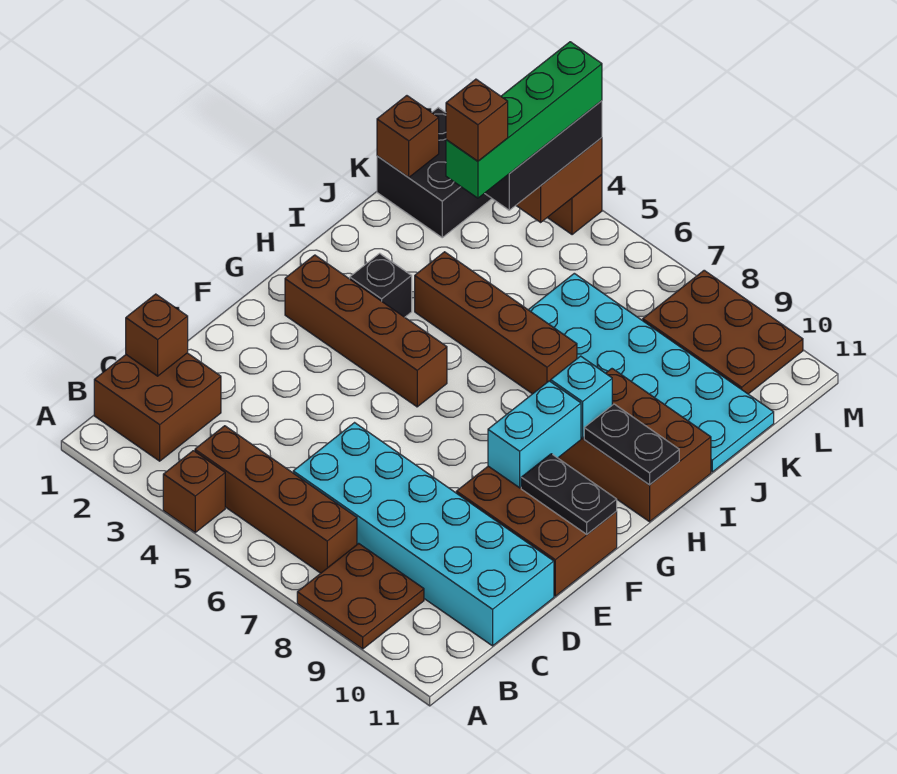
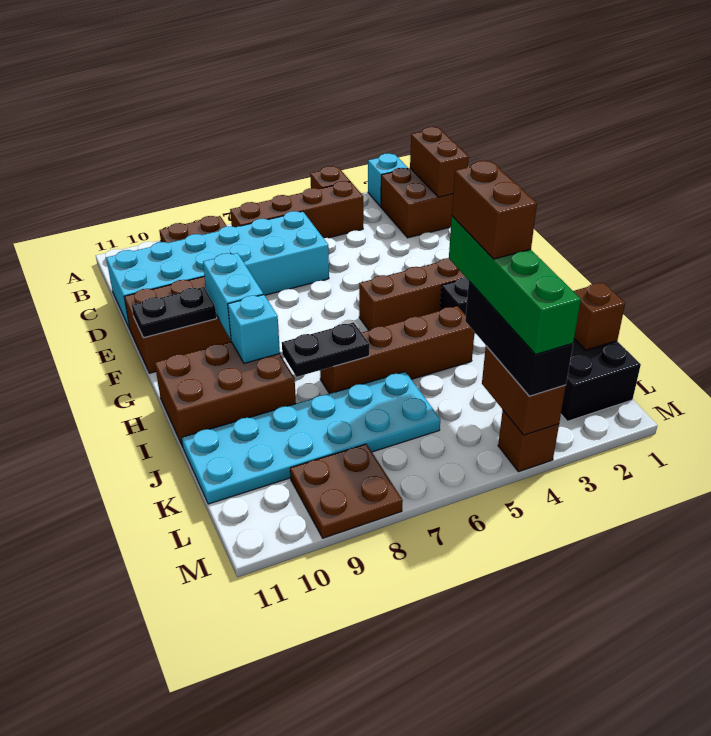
none -> cyan brick A2 level 1
brown brick C1 level 2 -> brown brick B1:C1 level 2
black plate H10:H11 level 2 -> black plate I7:I8 level 2
brown brick J4 level 5 -> brown brick J4:K4 level 5
brown plate L8:M10 level 1 -> brown plate L8:M9 level 1

